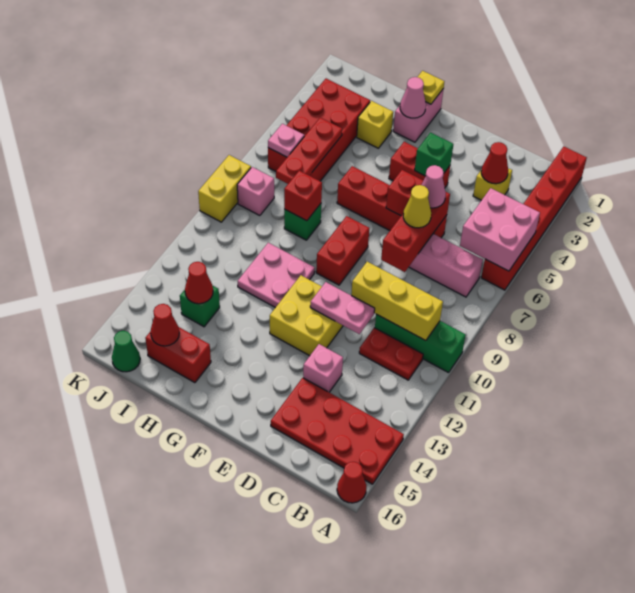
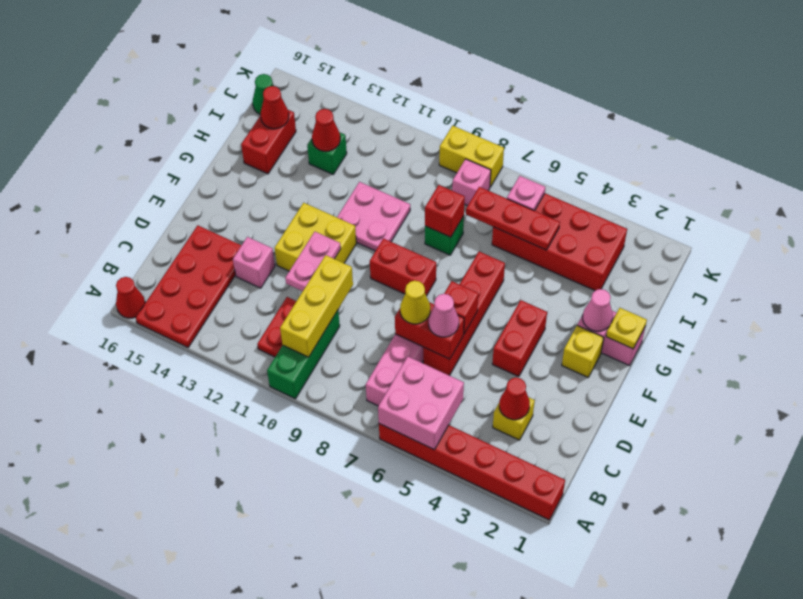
red brick D6:D8 level 2 -> red brick D6:D7 level 2
green brick E4 level 2 -> none
yellow brick H3 level 1 -> yellow brick F2 level 1

